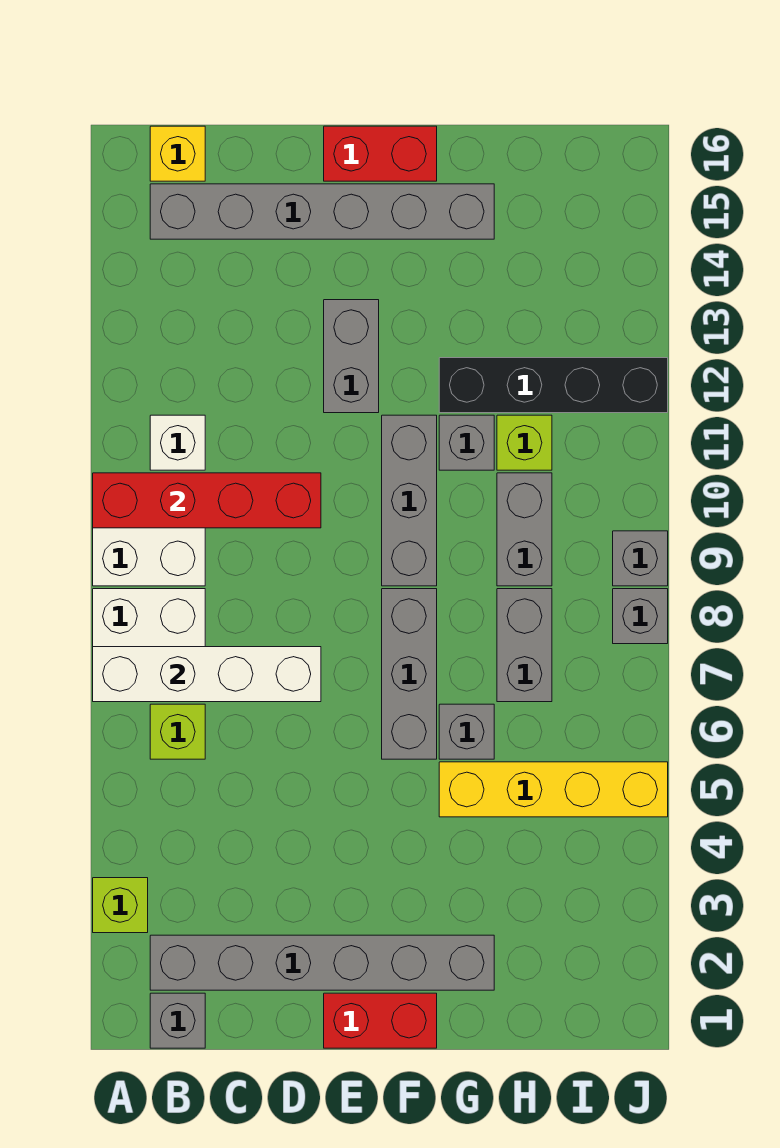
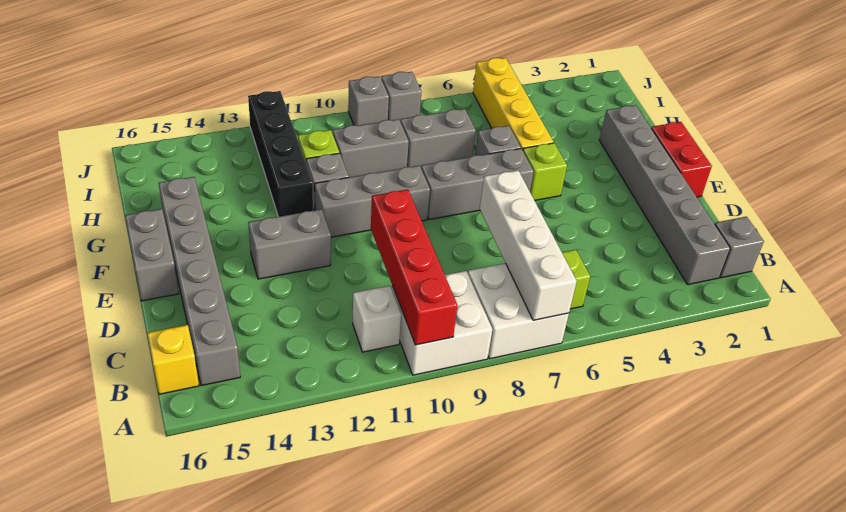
lime brick A3 level 1 -> lime brick F5 level 1
red brick E16:F16 level 1 -> grey brick E16:F16 level 1

